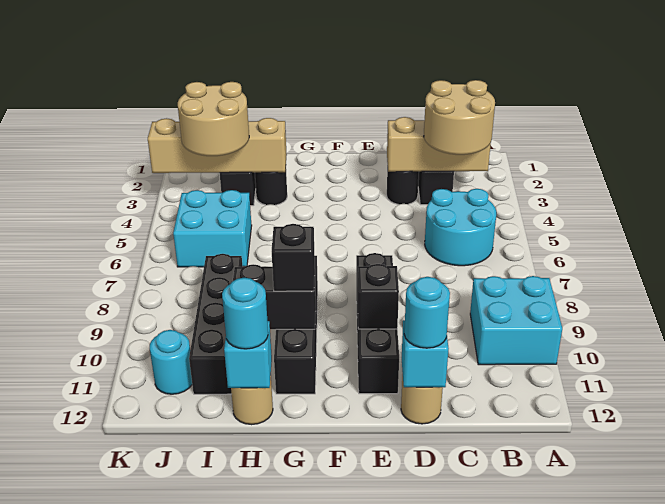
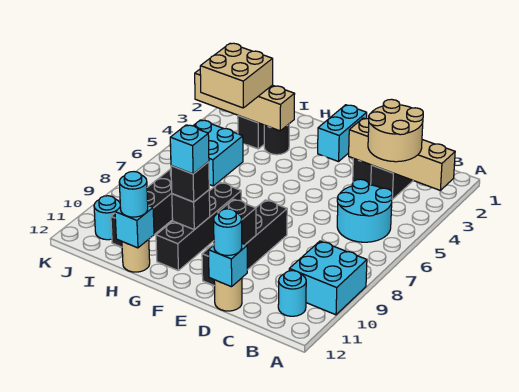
tan brick B3:D3 level 2 -> tan brick A3:D3 level 2
none -> cyan round brick B11 level 1
none -> cyan brick F1:F2 level 1
black brick G10:H10 level 2 -> black brick G10 level 2
none -> cyan brick G10 level 4
tan round brick I3:J4 level 3 -> tan brick I3:J4 level 3

